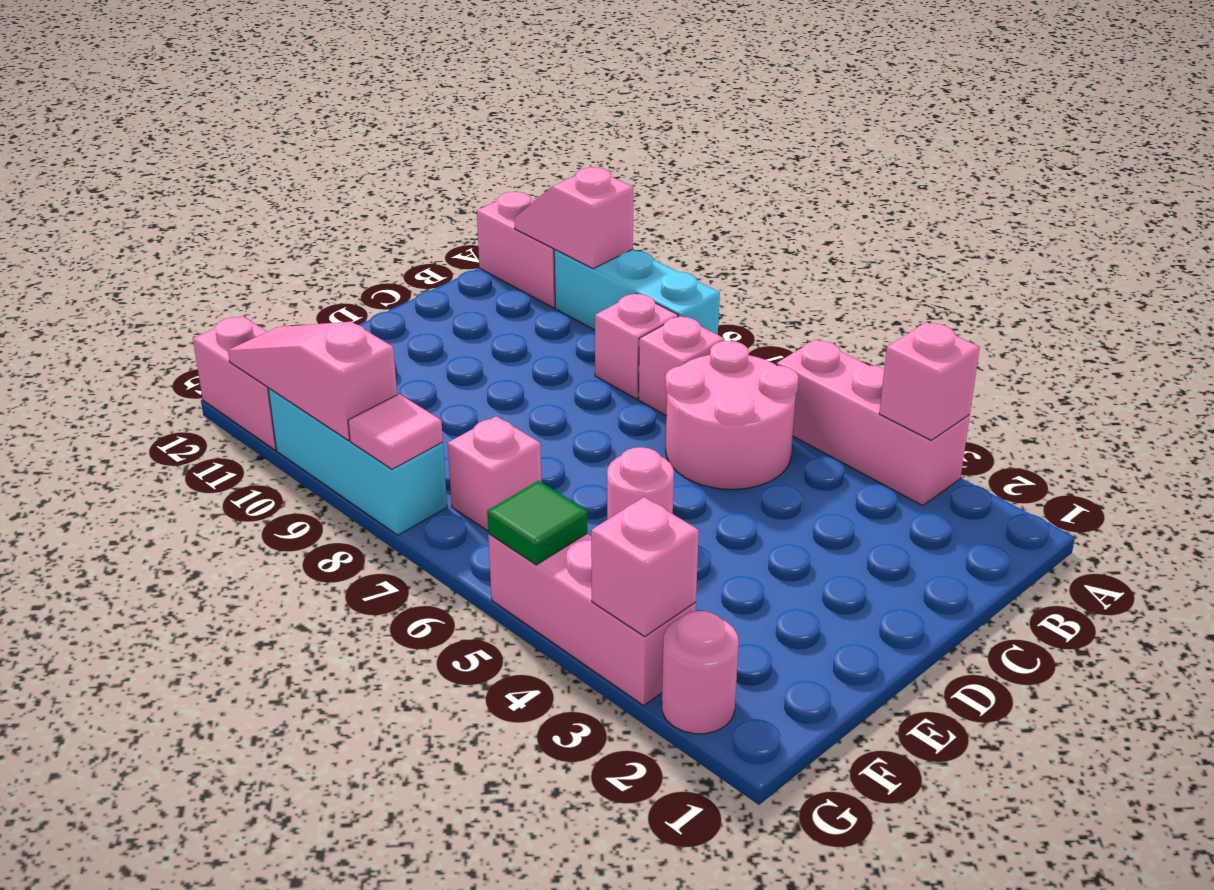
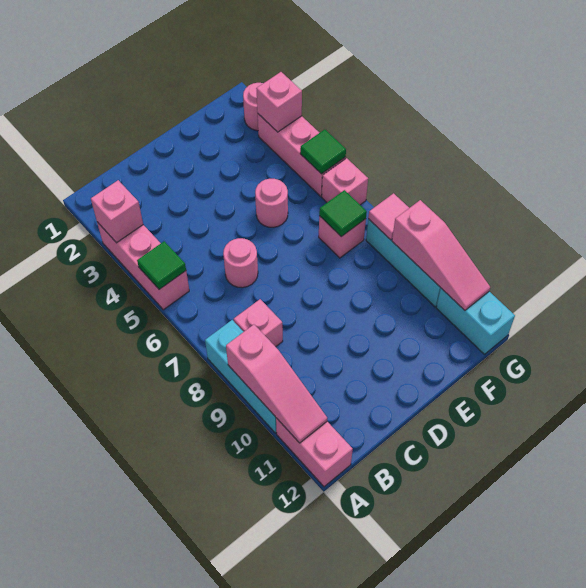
none -> green tile A5 level 2
pink slope A10:A11 level 2 top 10 -> pink slope A9:A11 level 2 top 9
pink round brick B5:C6 level 1 -> pink round brick C6 level 1
pink brick B7 level 1 -> pink brick G6 level 1
none -> green tile F7 level 2
pink brick G11:G12 level 1 -> cyan brick G11:G12 level 1

